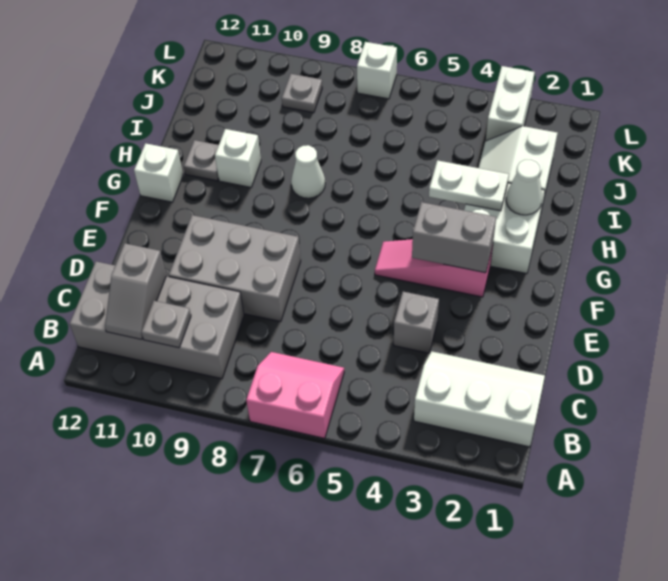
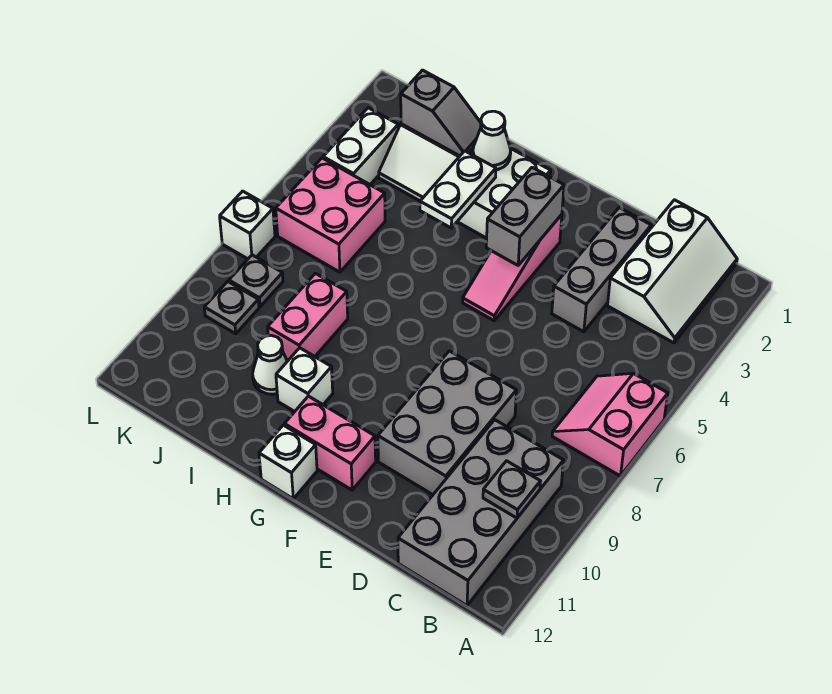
white slope B1:C3 level 1 top B -> white slope B1:C3 level 1 top C
grey slope B11:C11 level 2 top C -> grey slope I2:J2 level 2 top J
grey brick D4 level 1 -> grey brick D2:D4 level 1
none -> pink brick F11:G11 level 1
white cone H8 level 1 -> white cone I10 level 1
grey plate H11 level 1 -> grey plate K8 level 1
none -> pink brick I8:I9 level 1
none -> pink brick J5:K6 level 1
white brick K3:L3 level 1 -> white brick K3:K4 level 1

